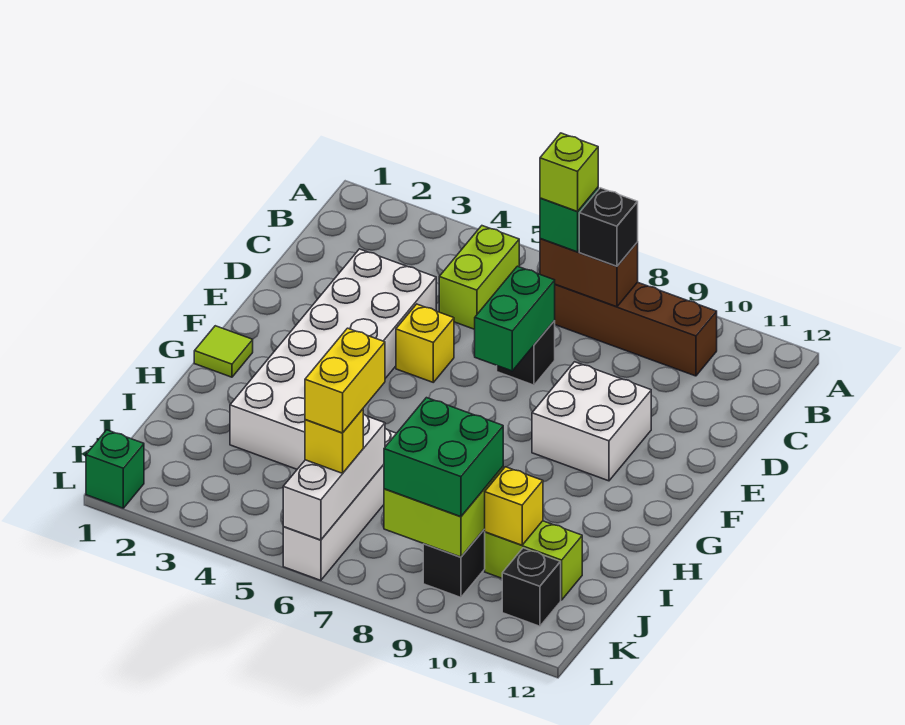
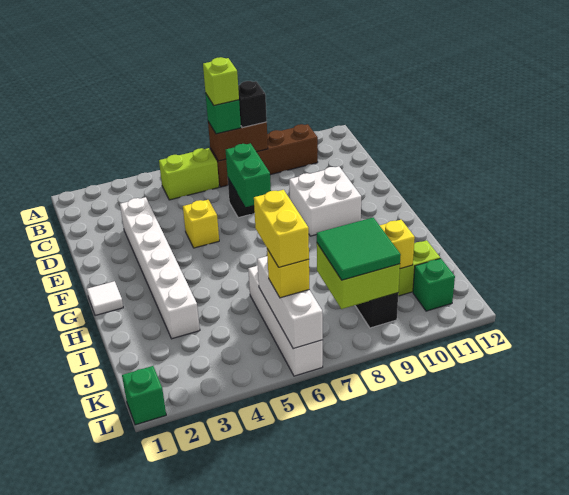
lime brick B5:C5 level 1 -> lime brick B5:B6 level 1
white brick D3:I4 level 1 -> white brick D3:I3 level 1
lime tile G1 level 1 -> white tile G1 level 1
green brick J8:K9 level 3 -> green tile J8:K9 level 3
black brick K11 level 1 -> green brick K11 level 1

